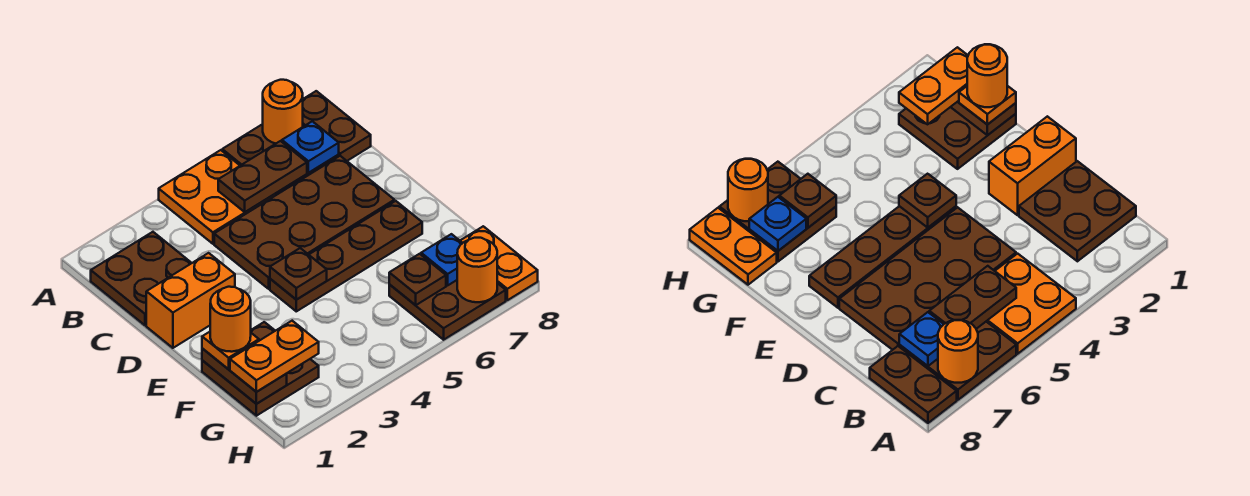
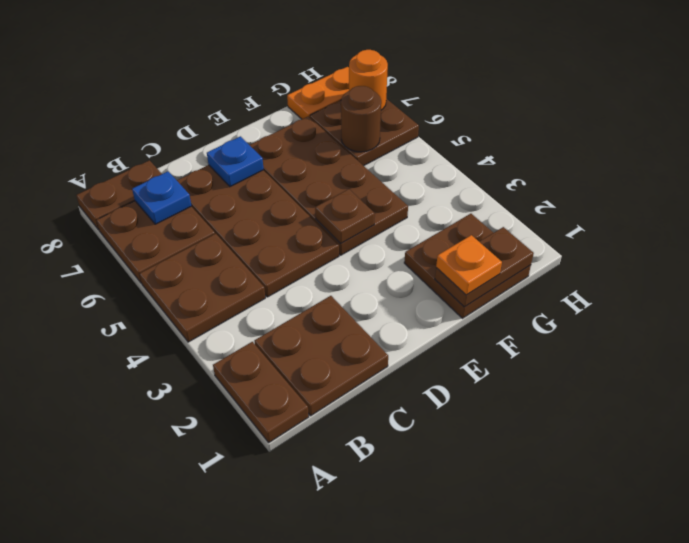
orange plate A4:B5 level 1 -> brown plate A4:B5 level 1
orange round brick A7 level 2 -> none
brown plate B5:B6 level 2 -> brown plate A1:A2 level 1
orange brick D1:D2 level 1 -> none
brown plate E4:E7 level 1 -> brown plate E4:F7 level 1
orange round brick F1 level 4 -> none
orange plate G1:G2 level 3 -> none
brown plate G6 level 2 -> brown round brick G6 level 2
blue plate G7 level 2 -> blue plate D7 level 2

